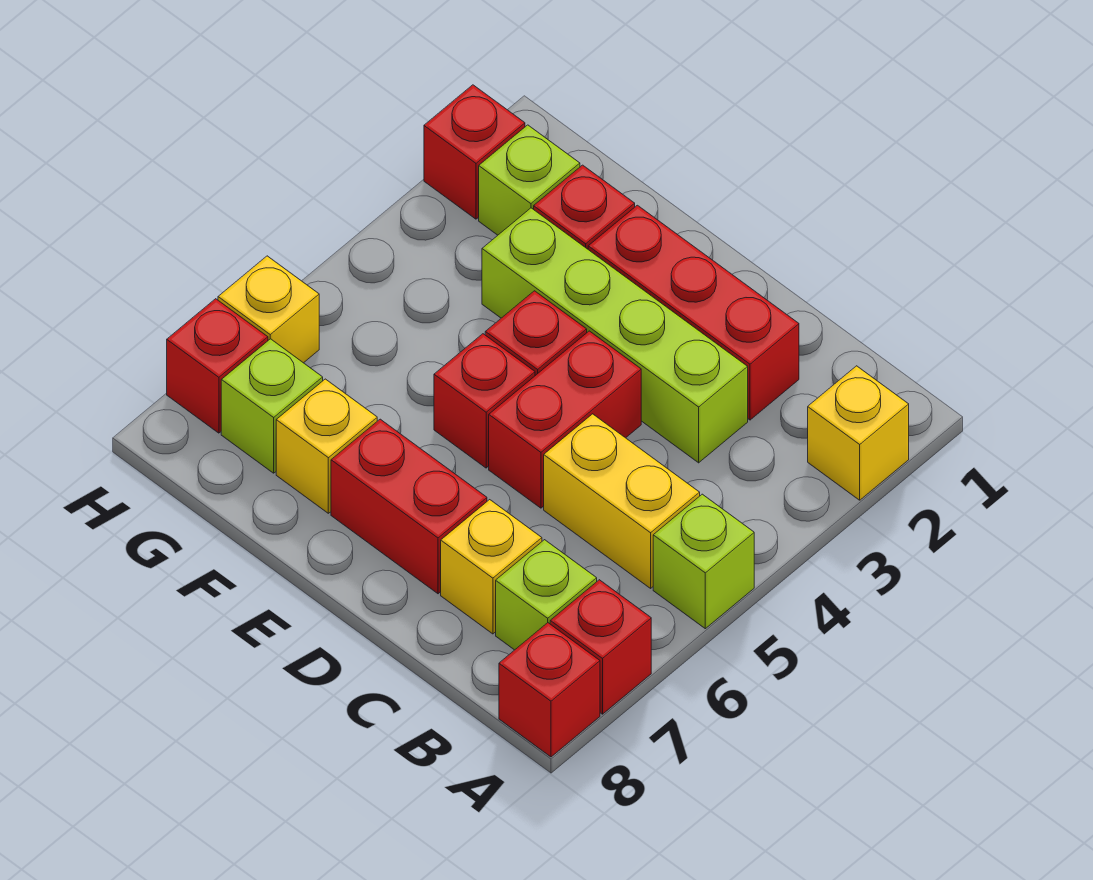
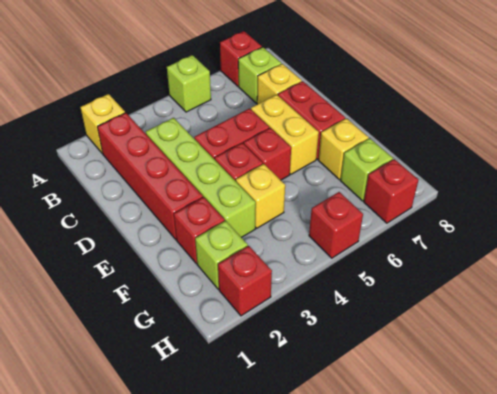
red brick A8 level 1 -> red brick H5 level 1
yellow brick B5:C5 level 1 -> yellow brick D6:E6 level 1
red brick C2:E2 level 1 -> red brick B2:E2 level 1
yellow brick H6 level 1 -> yellow brick F4 level 1

